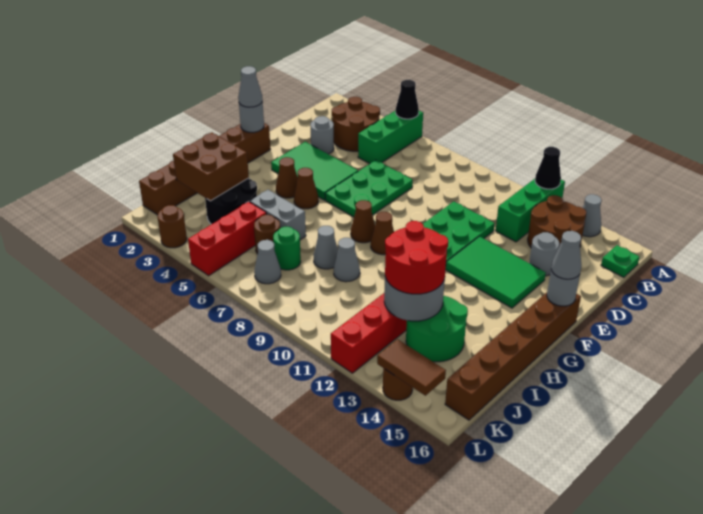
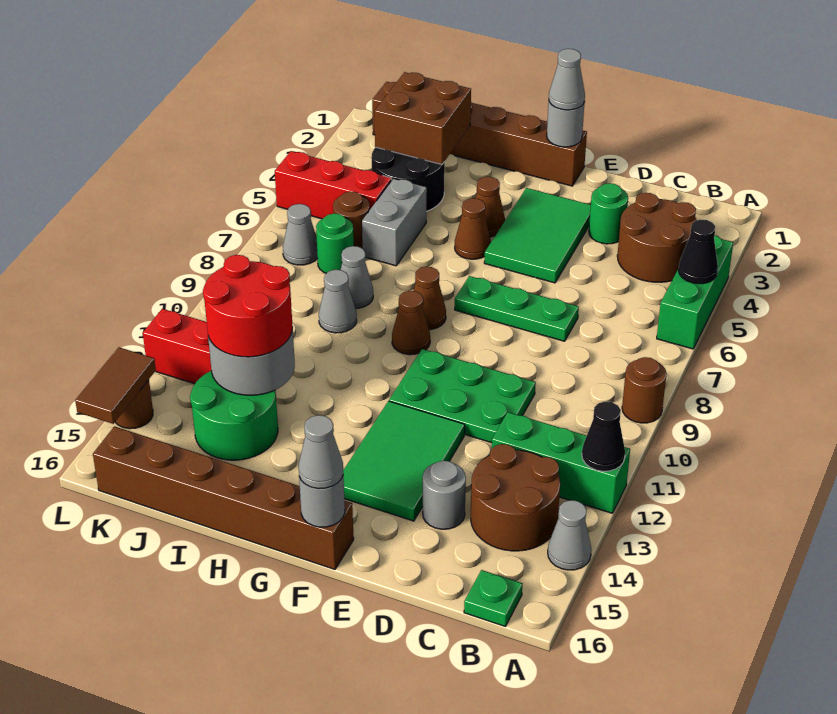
green brick A5:C5 level 1 -> green brick A4:A6 level 1
grey round brick D3 level 1 -> green round brick D3 level 1
green plate D6:F7 level 1 -> green plate D7:F7 level 1
brown round brick L3 level 1 -> brown round brick A9 level 1

